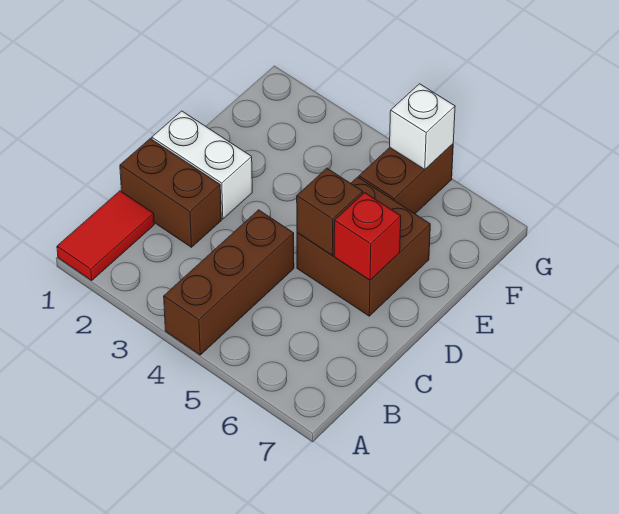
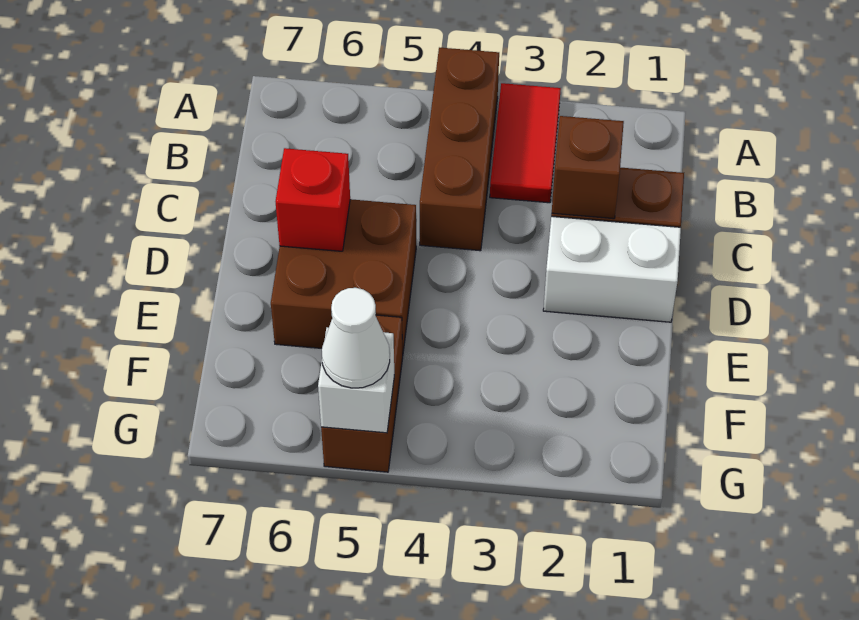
red tile A1:B1 level 1 -> red tile A3:B3 level 1
brown brick D5 level 2 -> brown brick C2 level 2
none -> white cone G5 level 3

